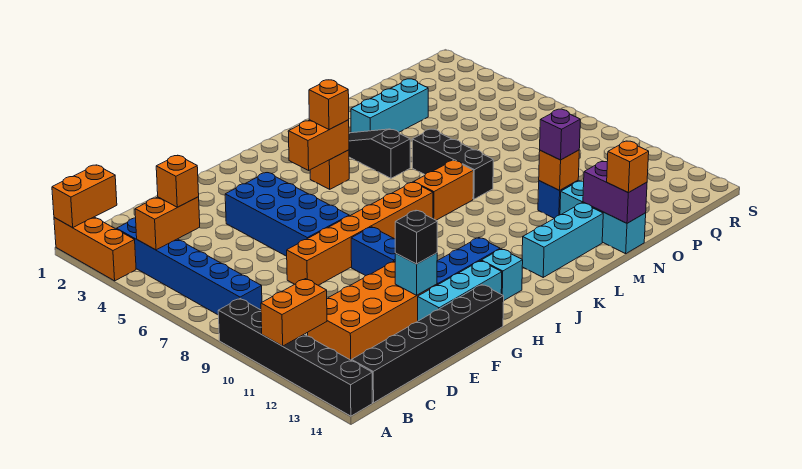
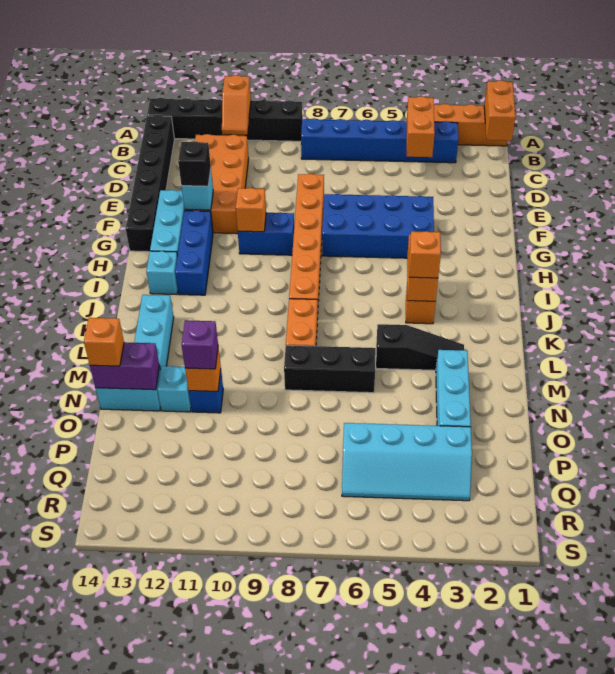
orange brick A11:B11 level 2 -> orange slope A11:B11 level 2 top A
orange brick C4 level 3 -> orange brick G10 level 2
none -> cyan slope P3:Q6 level 1 top P

